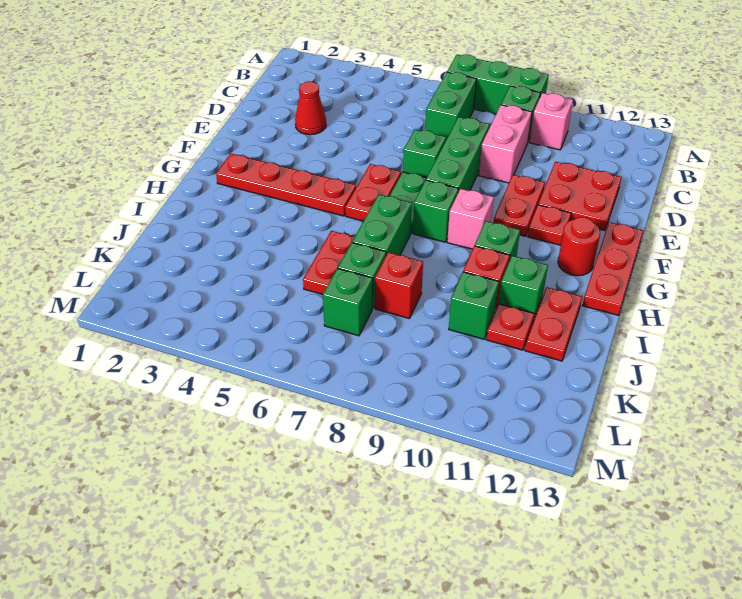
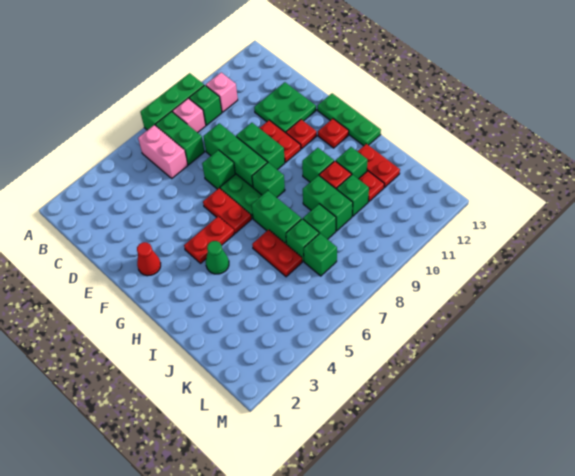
pink brick C9:D9 level 1 -> pink brick B6:C6 level 1
red cone D3 level 1 -> red cone F2 level 1
red plate D11:E12 level 1 -> green plate D11:E12 level 1
none -> green brick E9:F9 level 1
red plate F13:H13 level 1 -> green plate F13:H13 level 1
red plate G2:G5 level 1 -> red plate G4:G5 level 1
pink brick G9 level 1 -> pink brick B8 level 1
red round brick G12 level 1 -> red plate G12 level 1
none -> green cone H4 level 1
none -> green brick I9:J9 level 1
red brick J8 level 1 -> green brick J8 level 1

